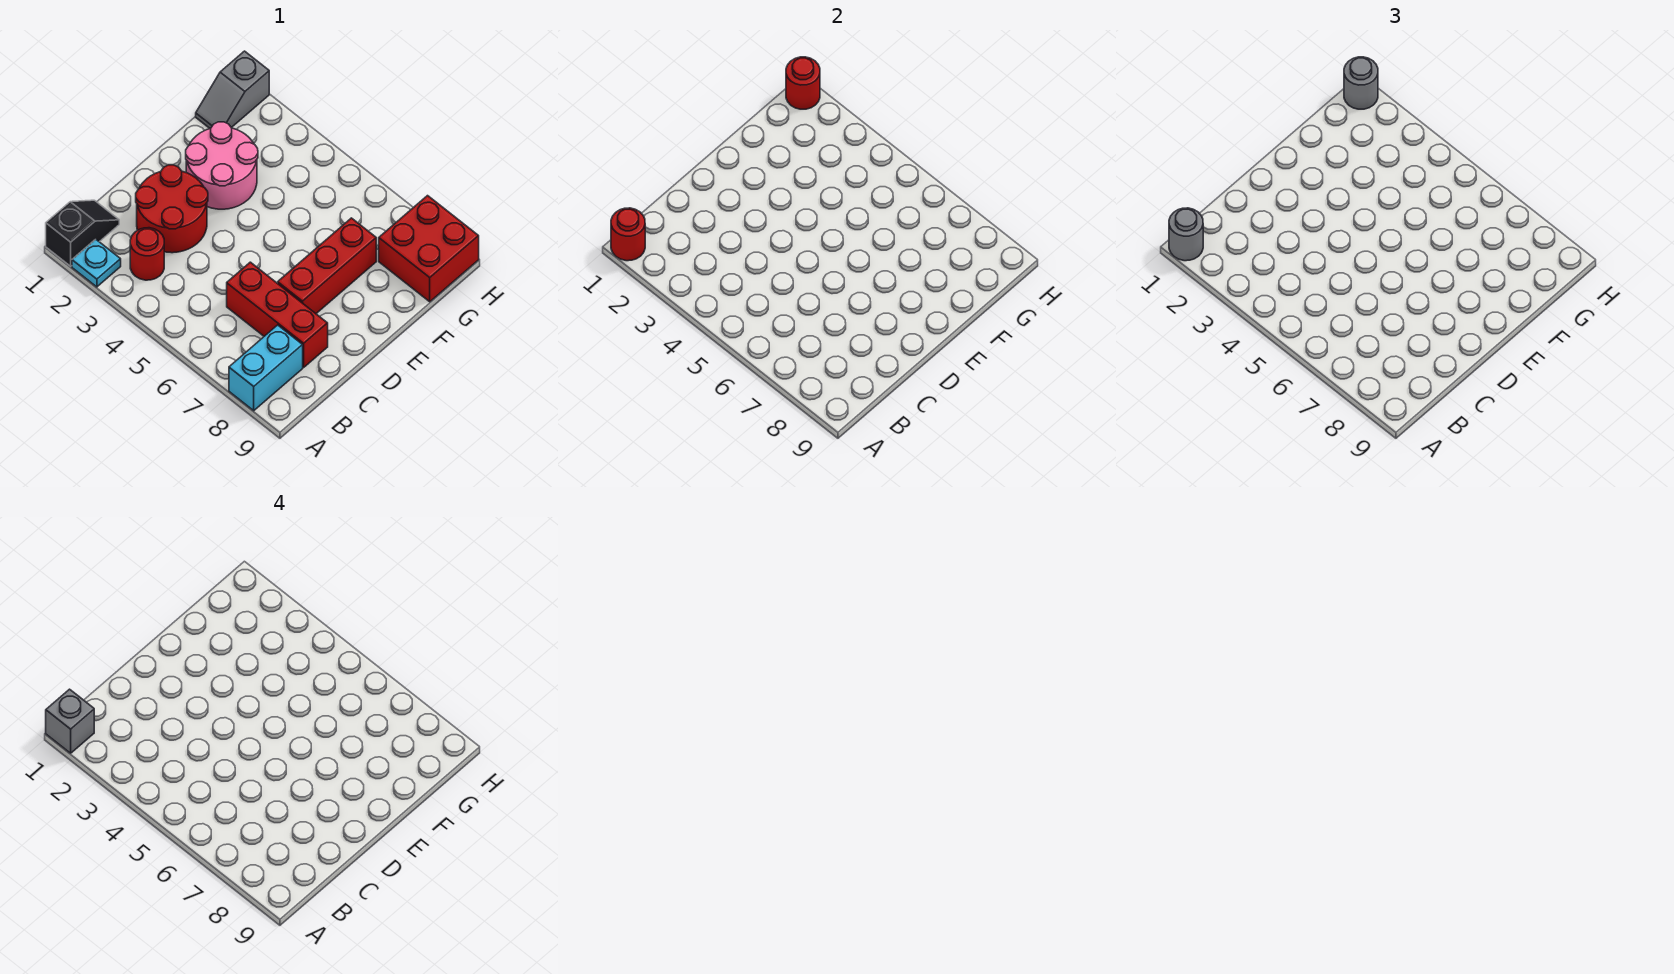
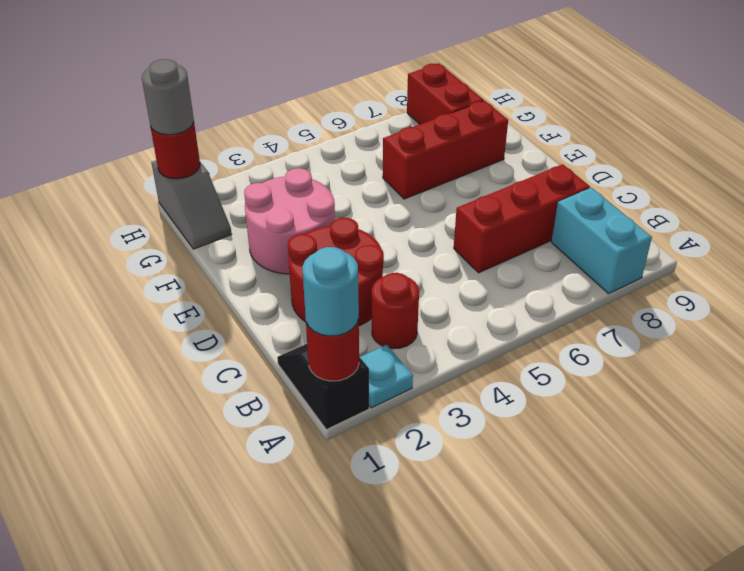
grey round brick A1 level 3 -> cyan round brick A1 level 3
grey brick A1 level 4 -> none
red brick D7:F7 level 1 -> red brick F6:F8 level 1
red brick G8:H9 level 1 -> red brick G8:H8 level 1

